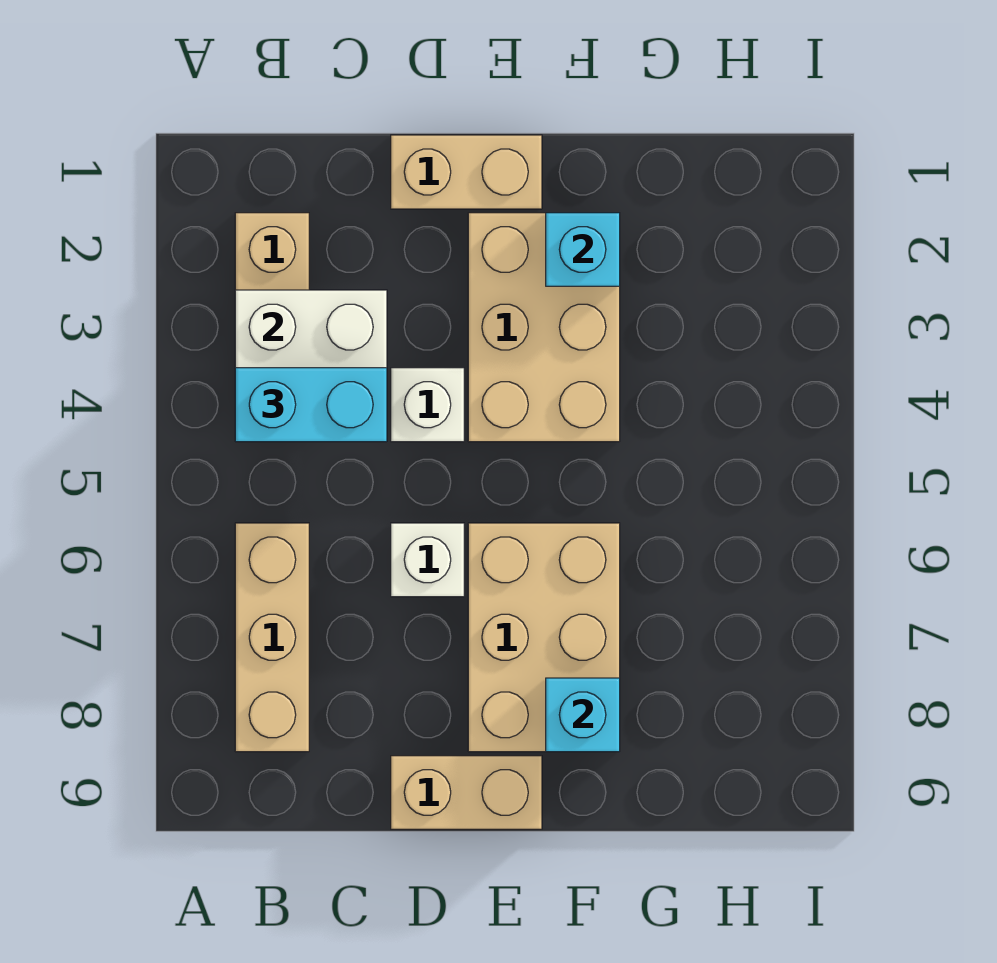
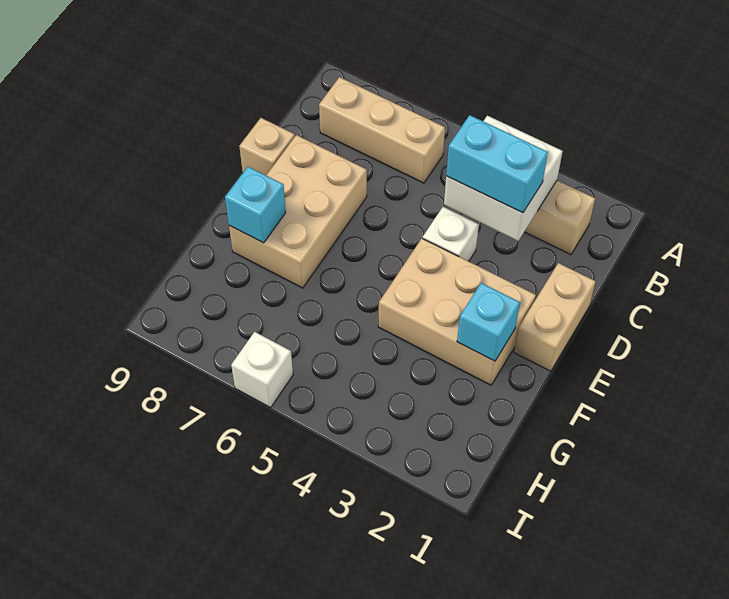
cyan brick B4:C4 level 3 -> cyan brick C3:C4 level 3
white brick D6 level 1 -> white brick I6 level 1
tan brick D9:E9 level 1 -> tan brick D9 level 1
tan brick E6:F8 level 1 -> tan brick D7:F8 level 1

